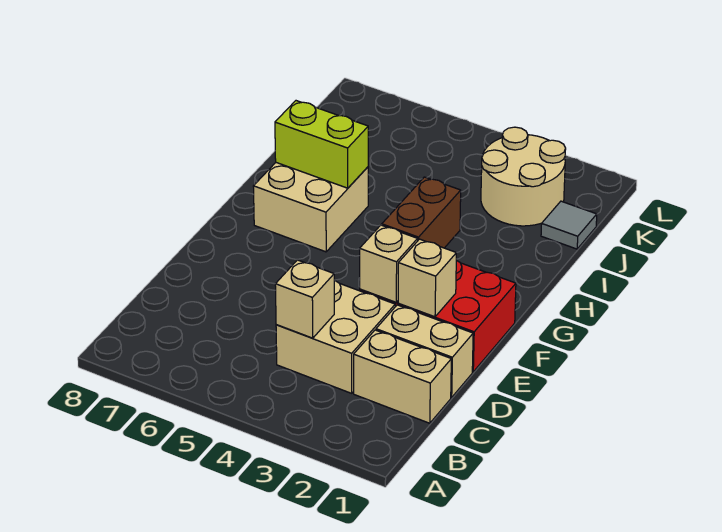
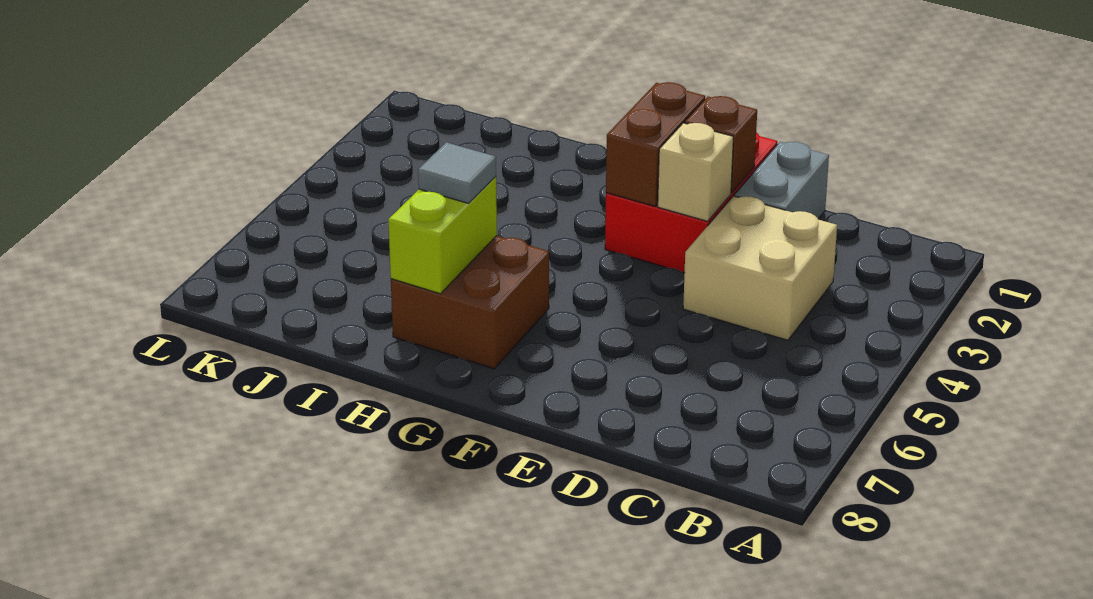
tan brick C1:C2 level 1 -> none
tan brick C4 level 2 -> none
tan brick D1:D2 level 1 -> grey brick D1:D2 level 1
tan brick E2 level 2 -> brown brick E2 level 2
brown brick F3:G3 level 2 -> brown brick F2:F3 level 2
tan brick G6:H7 level 1 -> brown brick G6:H7 level 1
grey tile J1 level 1 -> grey tile H6 level 3
tan round brick J2:K3 level 1 -> none

